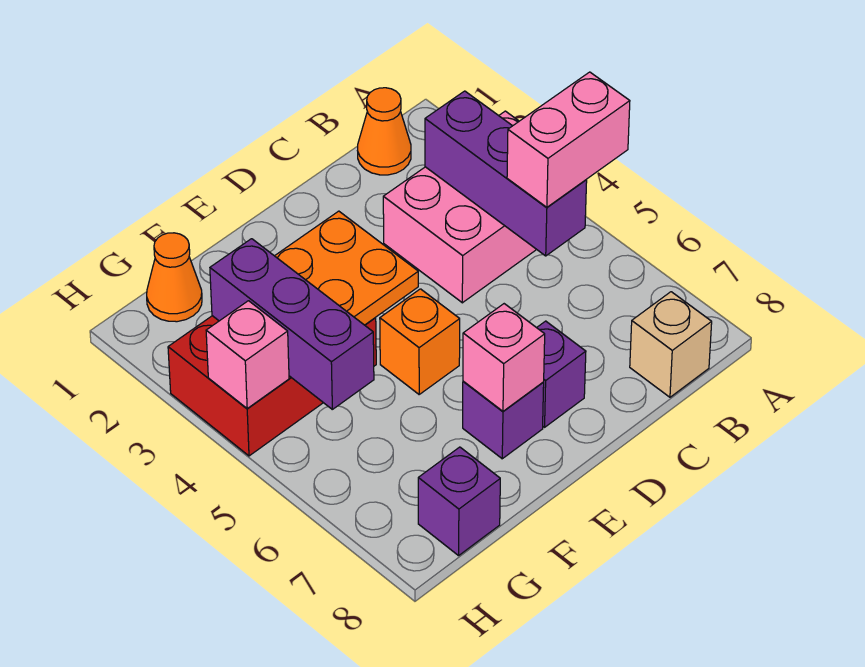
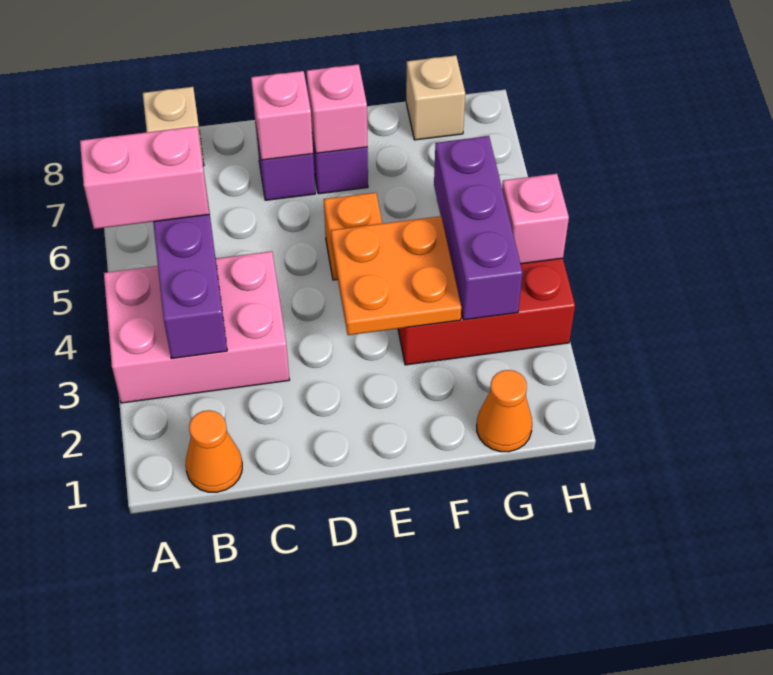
none -> pink brick D7 level 2
purple brick G8 level 1 -> tan brick G8 level 1

